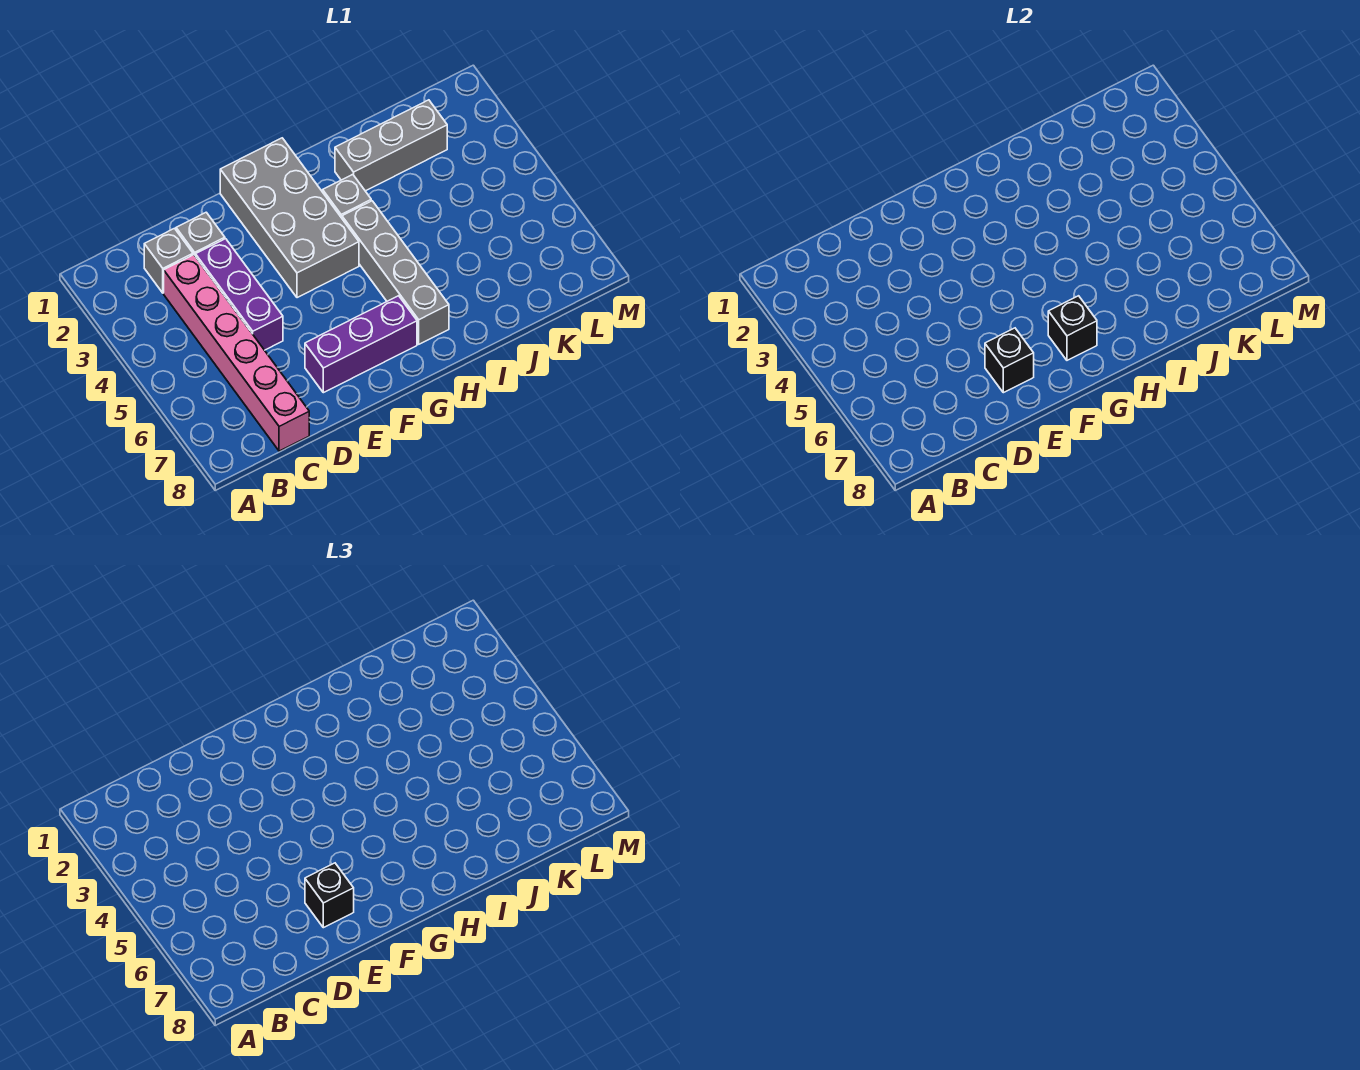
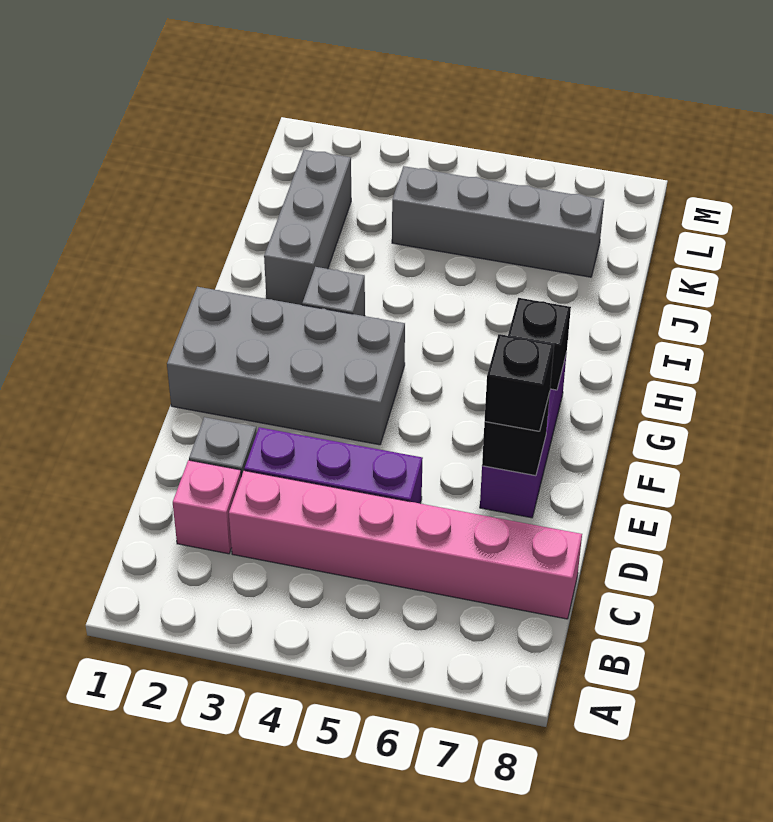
grey brick C2 level 1 -> pink brick C2 level 1
grey brick H4:H7 level 1 -> grey brick K4:K7 level 1

